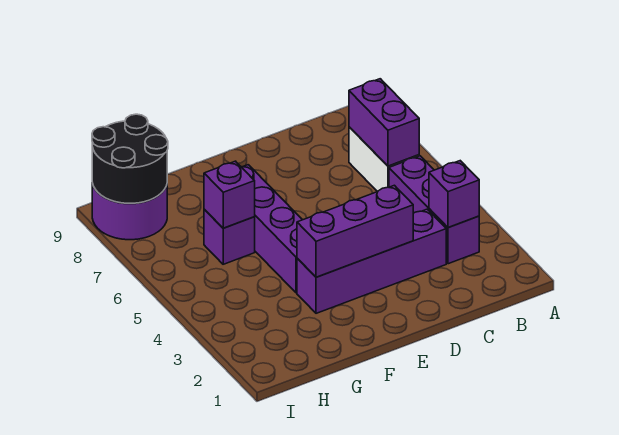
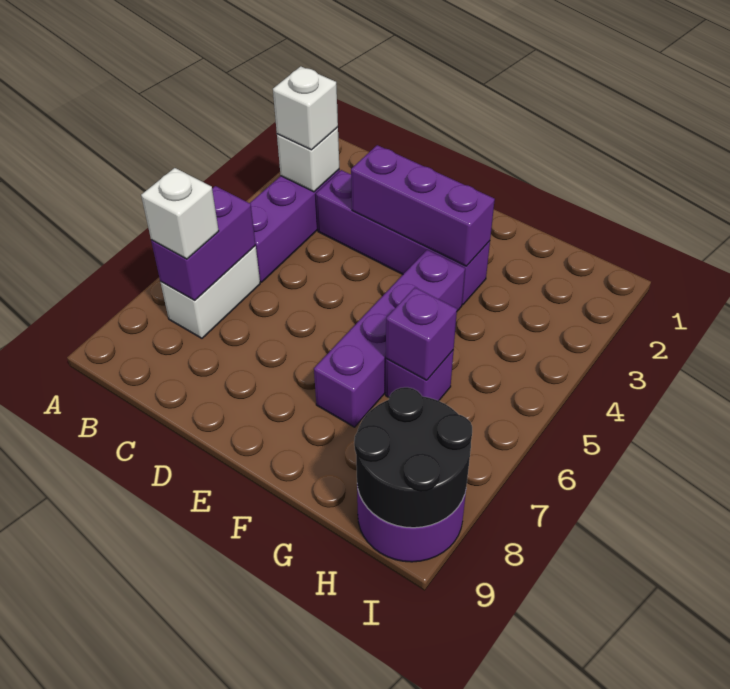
purple brick B3 level 2 -> white brick B3 level 2
none -> white brick B3 level 3
none -> white brick B7 level 3

